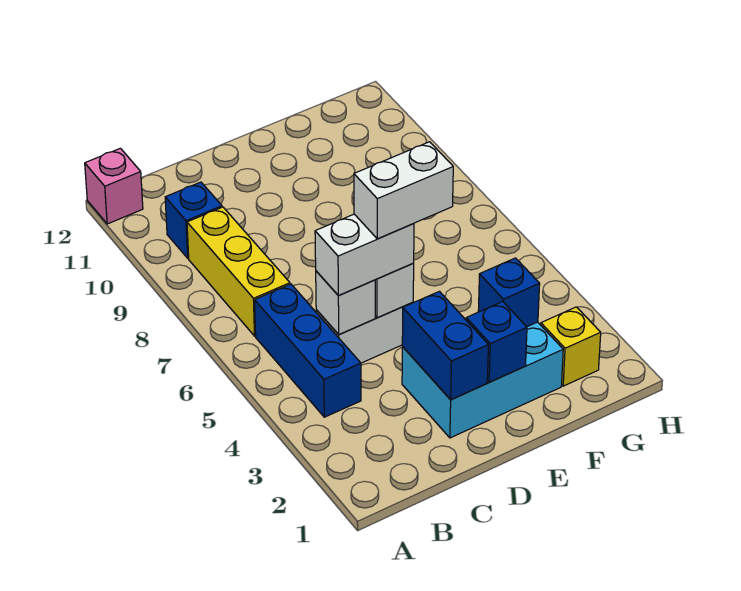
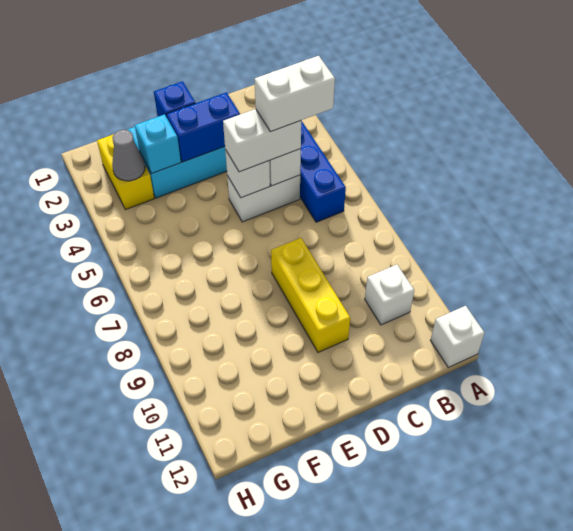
pink brick A12 level 1 -> white brick A12 level 1
yellow brick B7:B9 level 1 -> yellow brick D8:D10 level 1
blue brick B10 level 1 -> white brick B10 level 1
blue brick D2:D3 level 2 -> blue brick D3:E3 level 2
white brick D5:E5 level 4 -> white brick B5:C5 level 4
blue brick F3 level 2 -> cyan brick F3 level 2
yellow brick G2 level 1 -> yellow brick G2:G3 level 1
none -> grey cone G3 level 2

